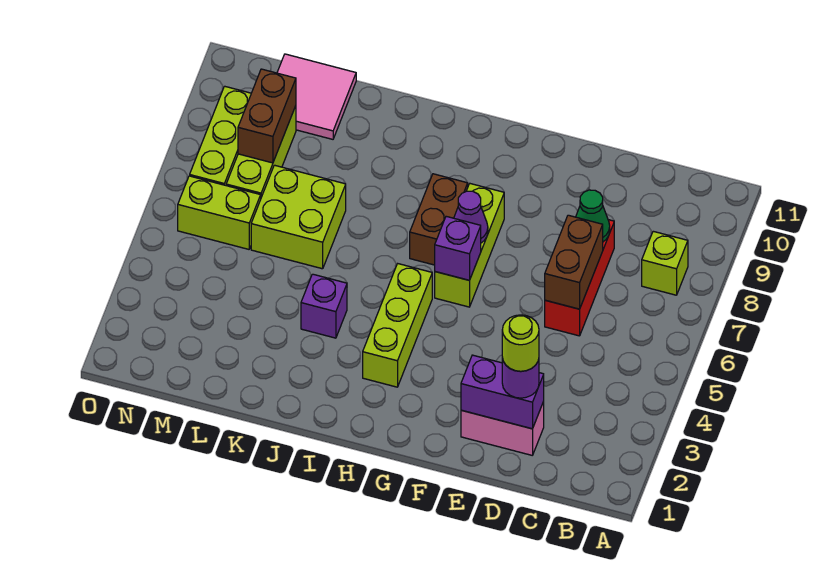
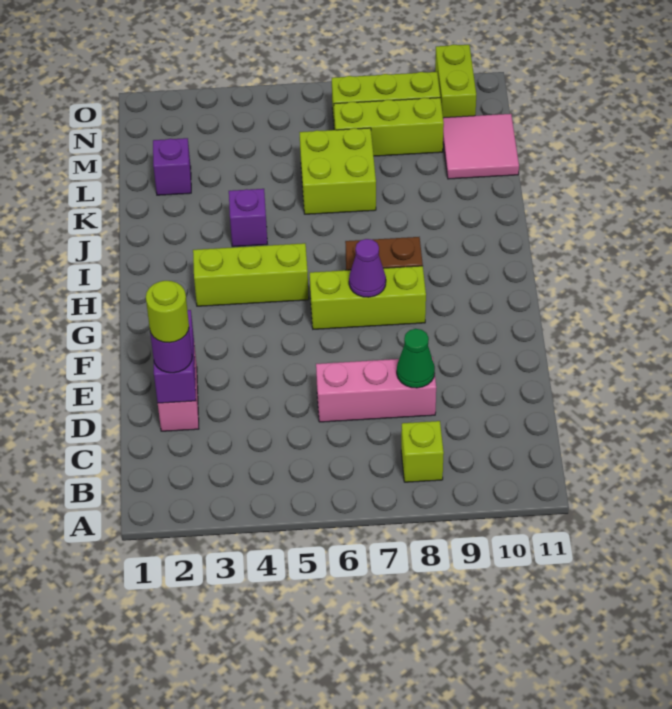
red brick D6:D8 level 1 -> pink brick D6:D8 level 1
brown brick D6:D7 level 2 -> none
purple brick G6 level 2 -> purple brick L2 level 1
lime brick M6:N6 level 1 -> lime brick N10:O10 level 1
brown brick M8:M9 level 2 -> none

